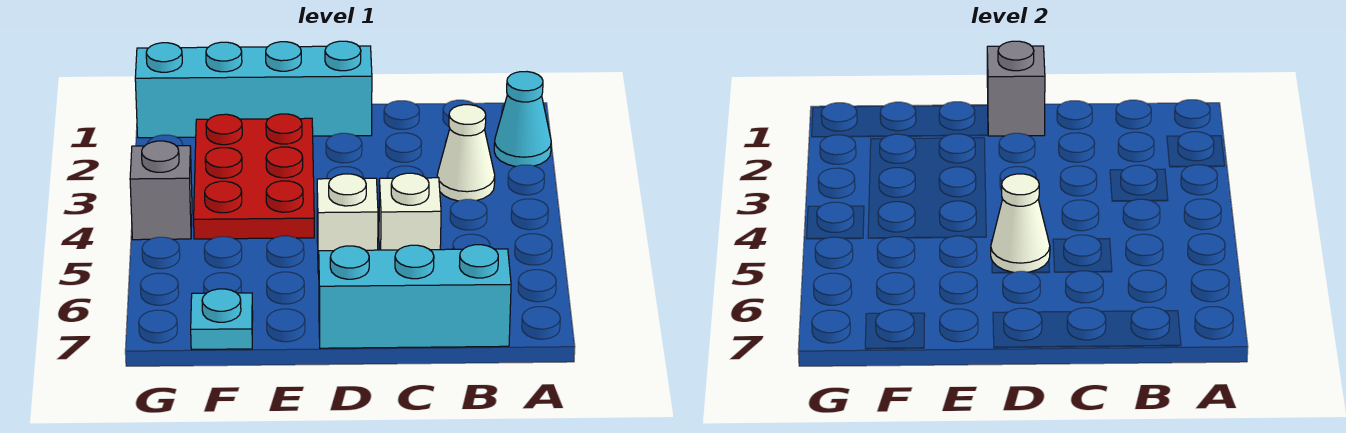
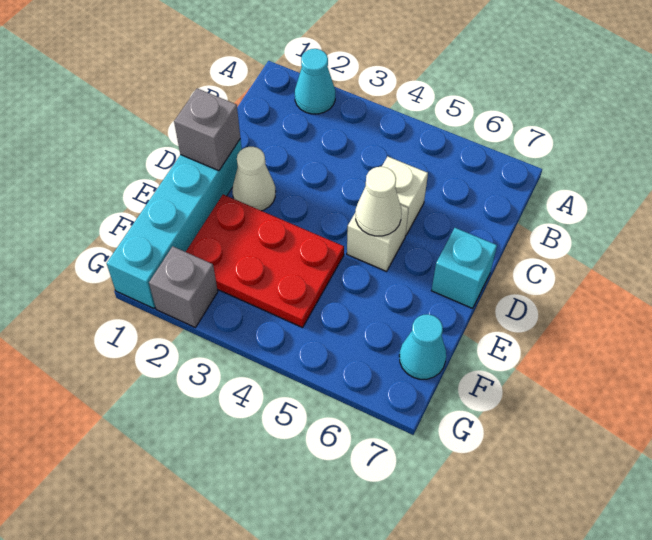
white cone B3 level 1 -> white cone D2 level 1
cyan brick B7:D7 level 1 -> cyan brick D7 level 1
cyan plate F7 level 1 -> cyan cone F7 level 1
grey brick G4 level 1 -> grey brick G2 level 1

